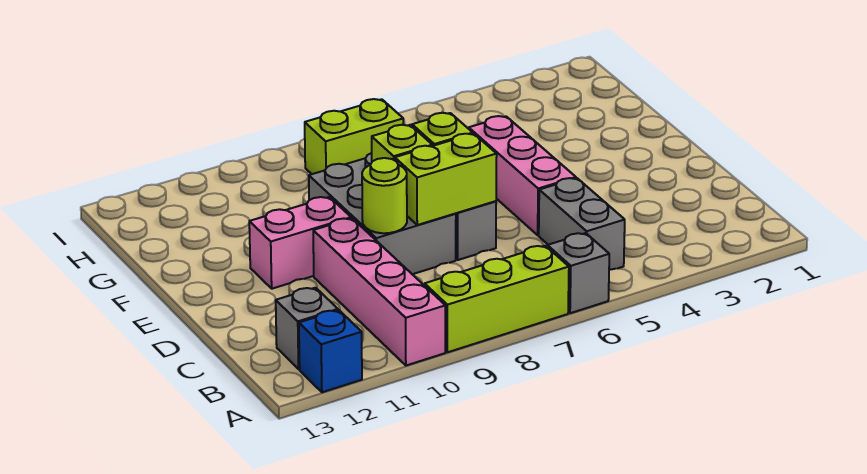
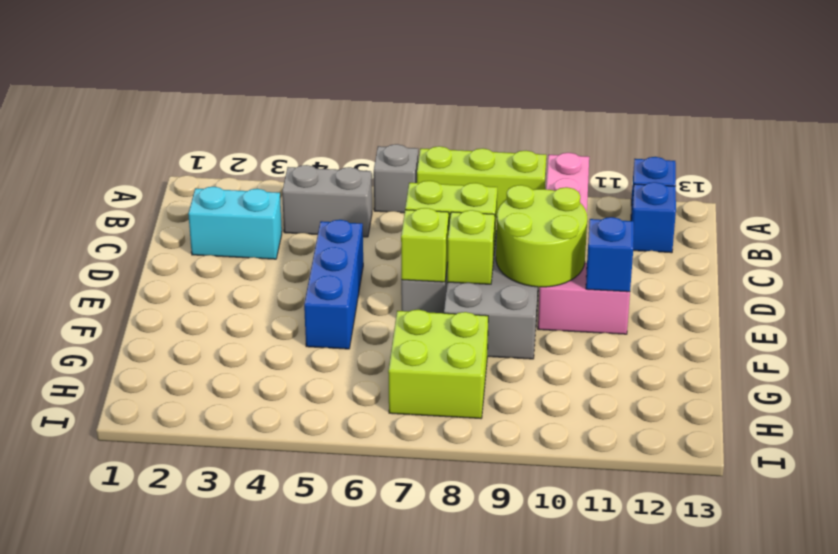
grey brick B5:C5 level 1 -> grey brick B4:B5 level 1
grey brick B12 level 1 -> blue brick B12 level 1
none -> cyan brick C2:C3 level 1
pink brick D5:F5 level 1 -> blue brick D5:F5 level 1
lime round brick D9 level 2 -> lime round brick D9:E10 level 2
none -> blue brick E11 level 2
lime brick H7:H8 level 1 -> lime brick G7:H8 level 1

